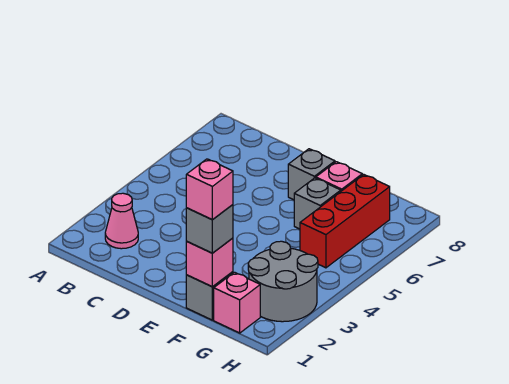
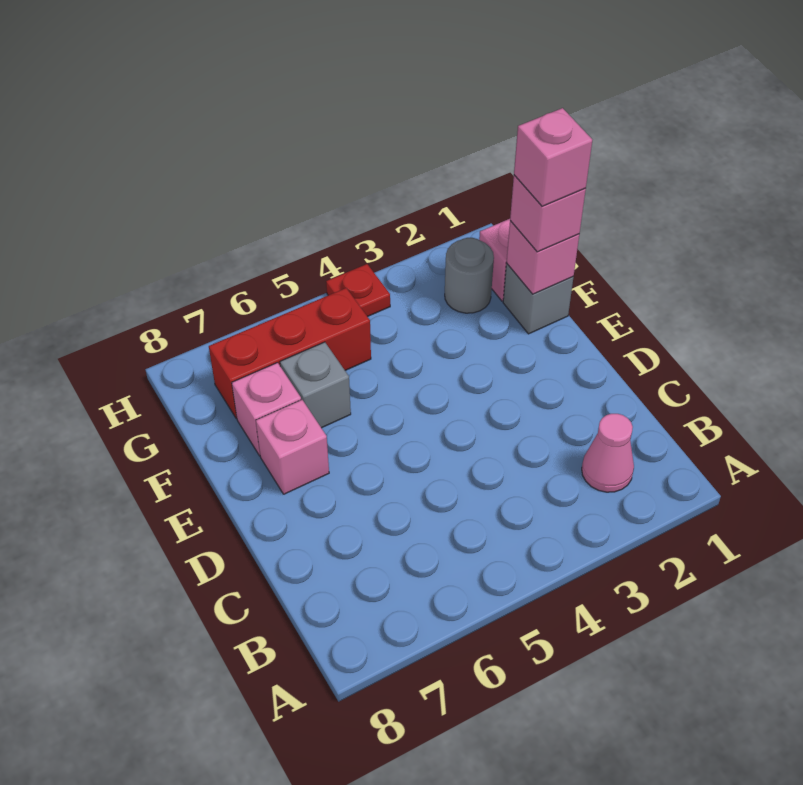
grey brick E7 level 1 -> pink brick E7 level 1
grey brick F1 level 3 -> pink brick F1 level 3
grey round brick G2:H3 level 1 -> grey round brick G2 level 1
none -> red plate H4 level 1

